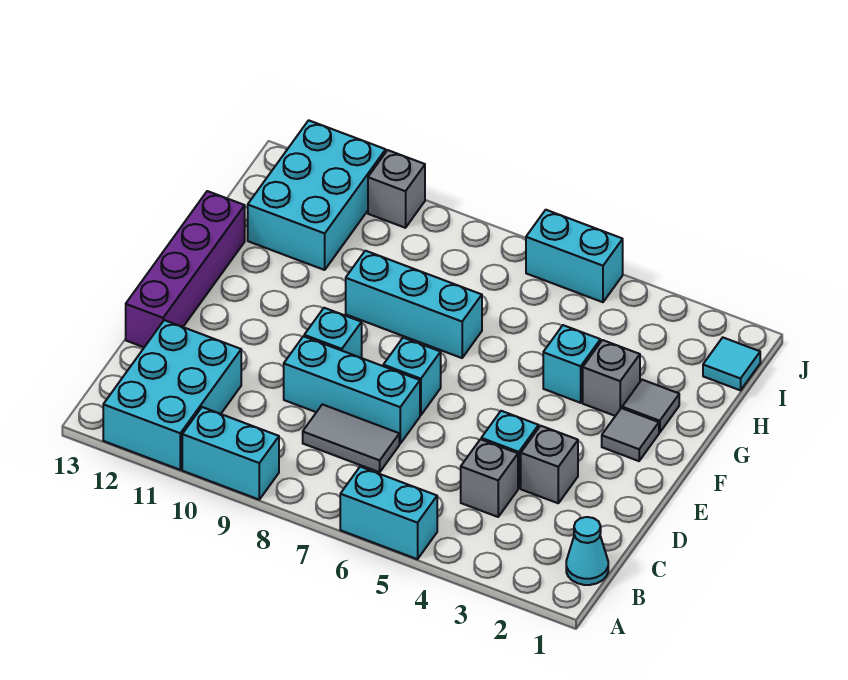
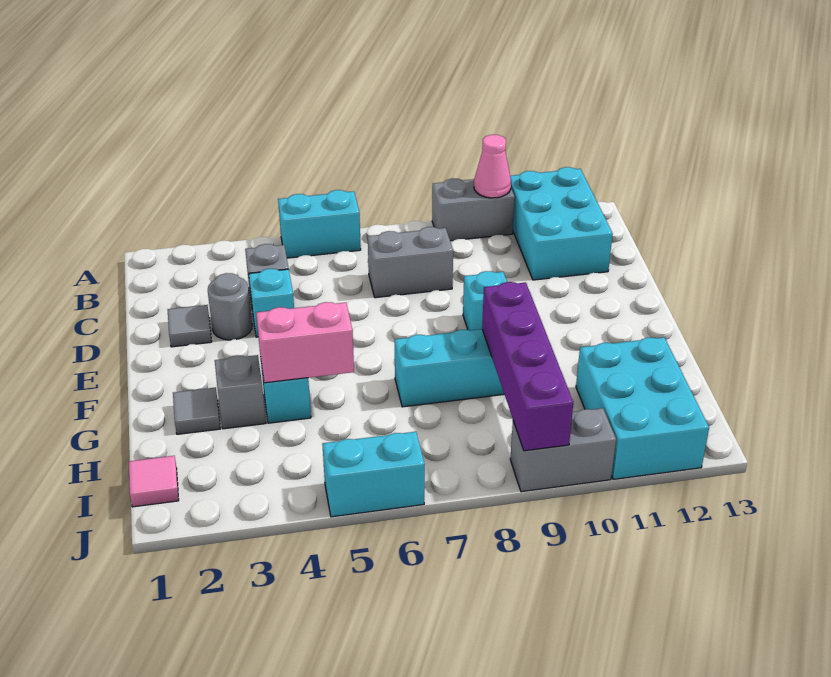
cyan brick A9:A10 level 1 -> grey brick A9:A10 level 1
none -> pink cone A10 level 2
cyan cone B1 level 1 -> none
grey tile C7:C8 level 1 -> grey brick C7:C8 level 1
grey brick D3 level 1 -> grey round brick D3 level 1
cyan brick D7:D9 level 1 -> none
purple brick D13:G13 level 1 -> purple brick G9:J9 level 2
cyan brick E7 level 1 -> none
grey tile F2 level 1 -> grey tile D2 level 1
none -> pink brick G4:G5 level 2
cyan tile I1 level 1 -> pink tile I1 level 1
grey brick J10 level 1 -> grey brick J9:J10 level 1

